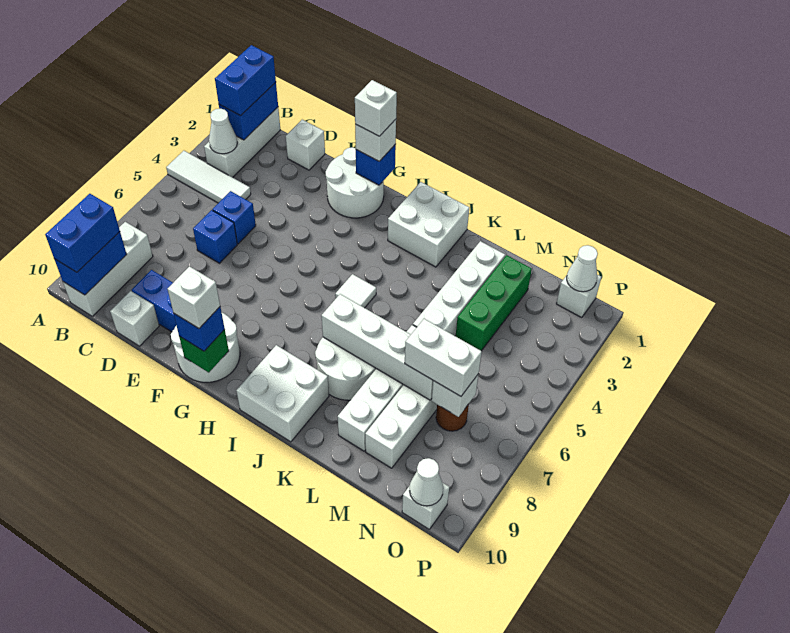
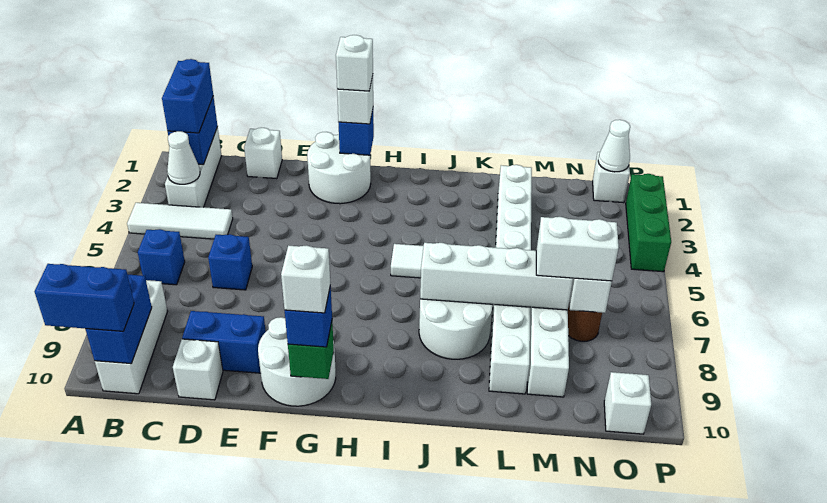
blue brick B9:B10 level 3 -> blue brick A10:B10 level 3
blue brick D5 level 1 -> blue brick B6 level 1
white brick I1:J2 level 1 -> none
white brick I9:J10 level 1 -> none
green brick M2:M4 level 1 -> green brick P2:P4 level 1
white cone O10 level 2 -> none

